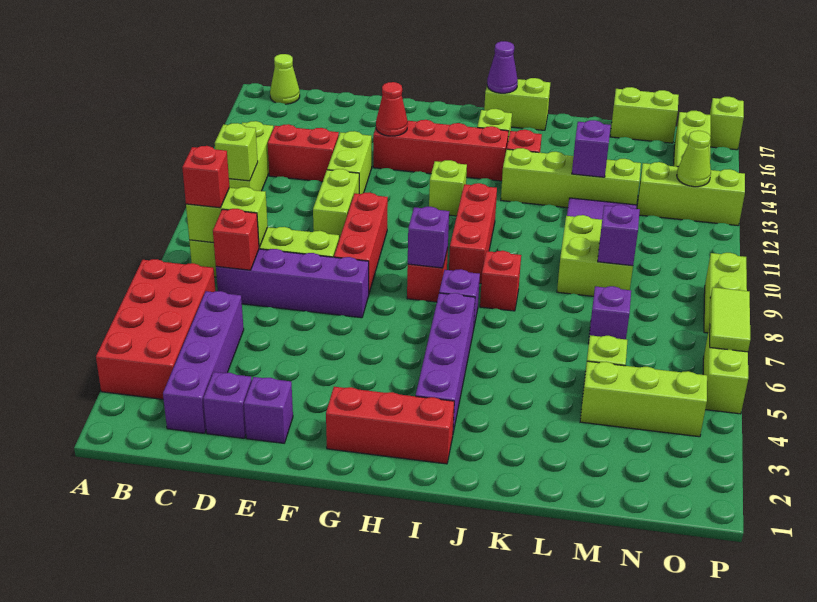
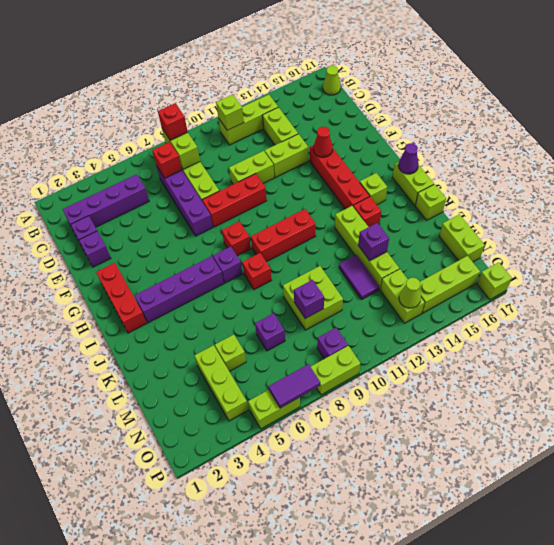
red brick A3:B6 level 1 -> none
red brick C13:D13 level 1 -> lime brick C13:D13 level 1
purple brick H8 level 2 -> purple brick O9 level 1
lime brick H12 level 1 -> lime brick K17 level 1
lime brick N13:P13 level 1 -> lime brick N13:O13 level 1
lime tile P6:P7 level 2 -> purple tile P6:P7 level 2

